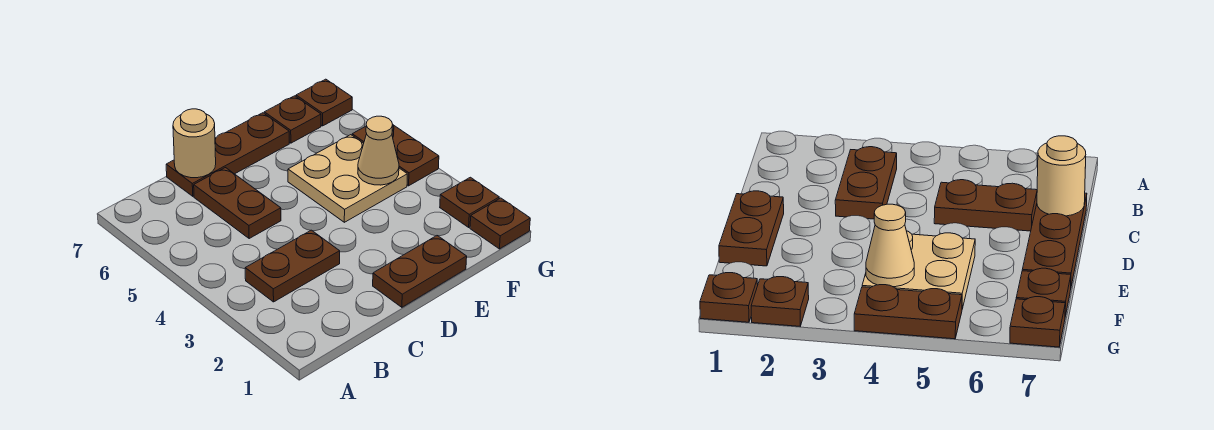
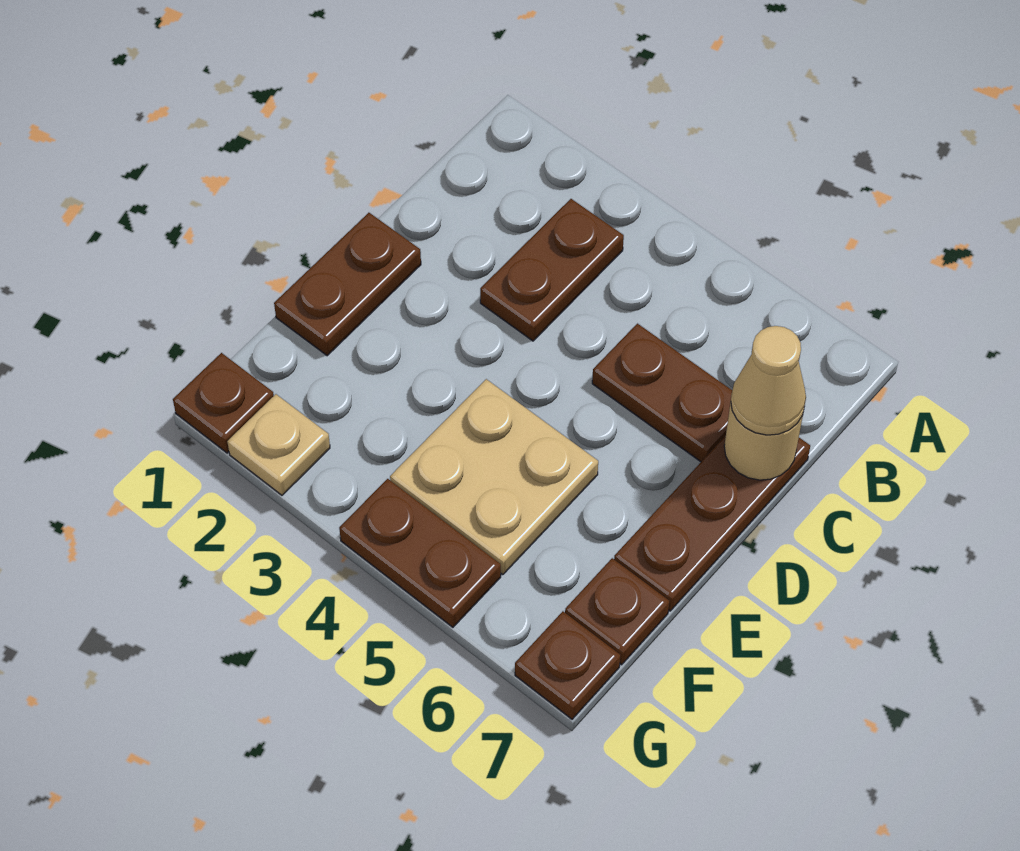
tan cone F4 level 2 -> tan cone C7 level 3
brown plate G2 level 1 -> tan plate G2 level 1

